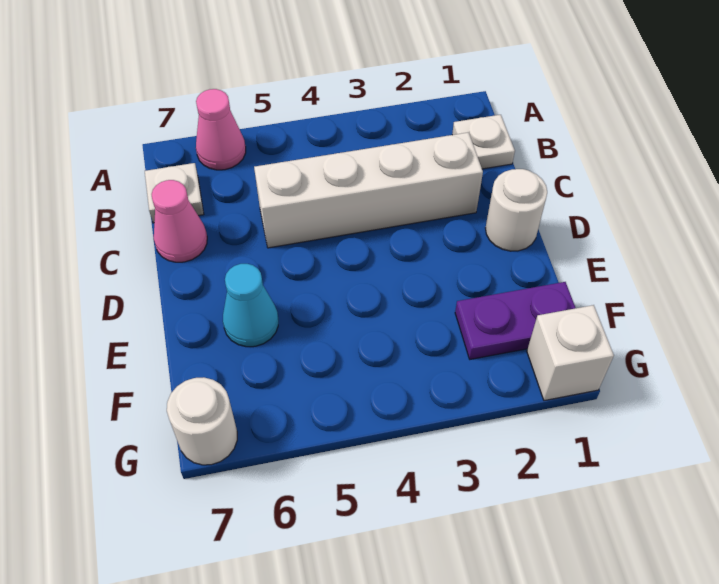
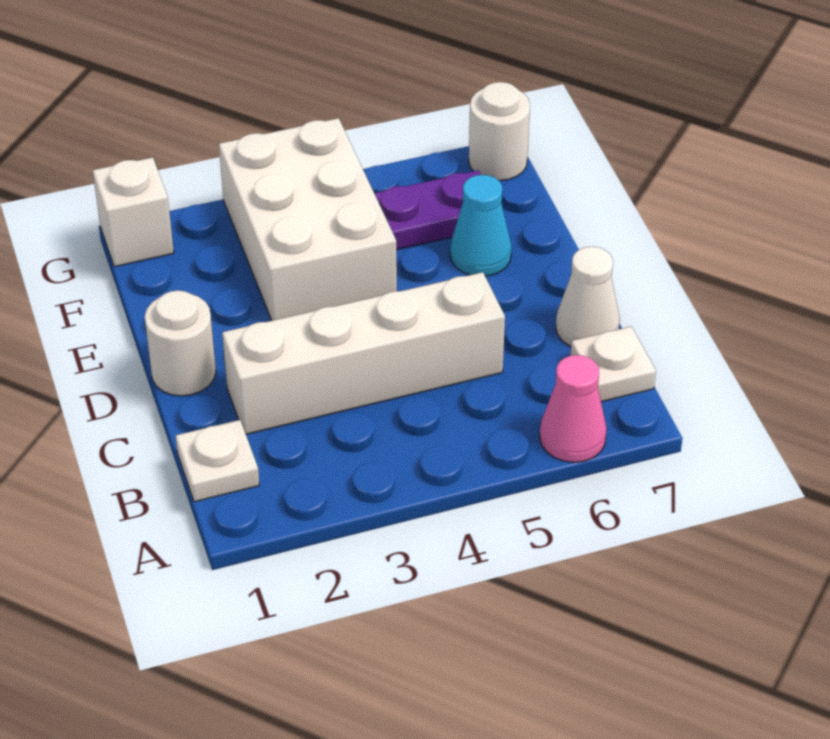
pink cone C7 level 1 -> white cone C7 level 1
none -> white brick E3:G4 level 1
purple plate F1:F2 level 1 -> purple plate F5:F6 level 1

